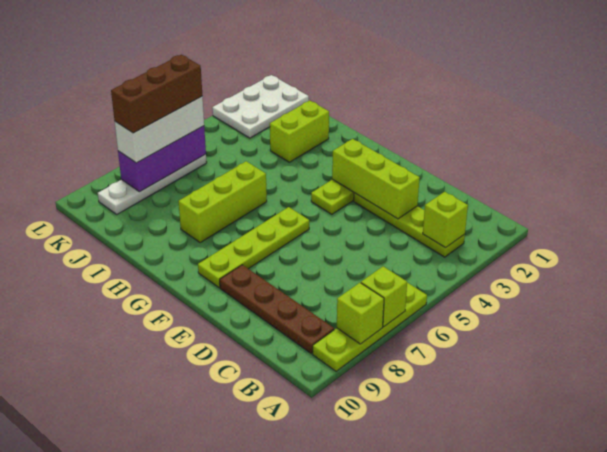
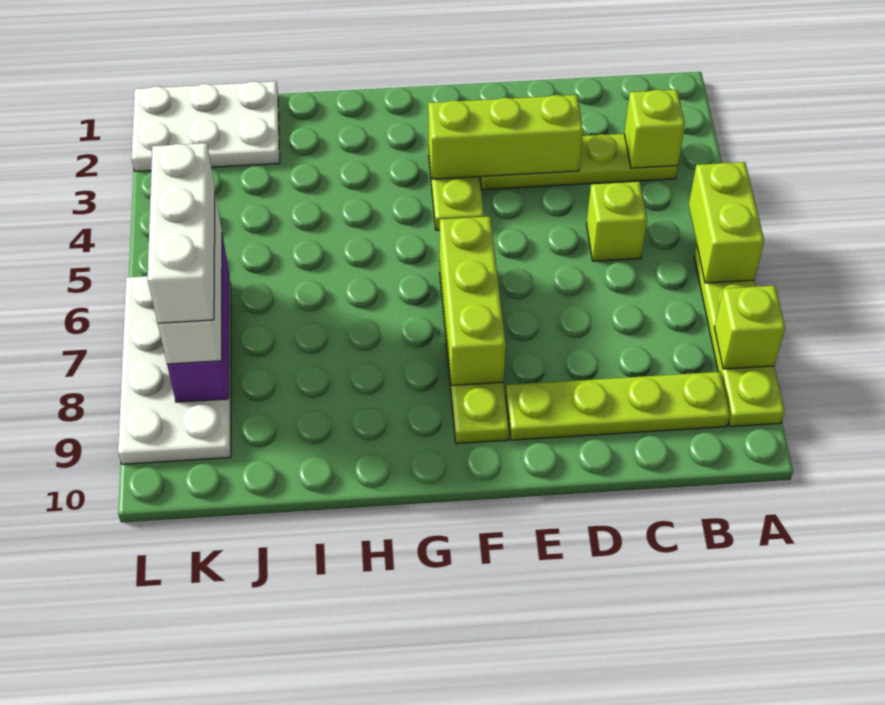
lime brick A7 level 2 -> lime brick C5 level 1
brown plate B9:E9 level 1 -> lime plate B9:E9 level 1
lime brick H6:H8 level 1 -> lime brick F6:F8 level 2
lime brick I2:I3 level 1 -> lime brick A5:A6 level 2
white plate K1:L3 level 1 -> white plate J1:L2 level 1
white plate K6:K9 level 1 -> white plate K6:L9 level 1
brown brick K6:K8 level 4 -> white brick K6:K8 level 4

